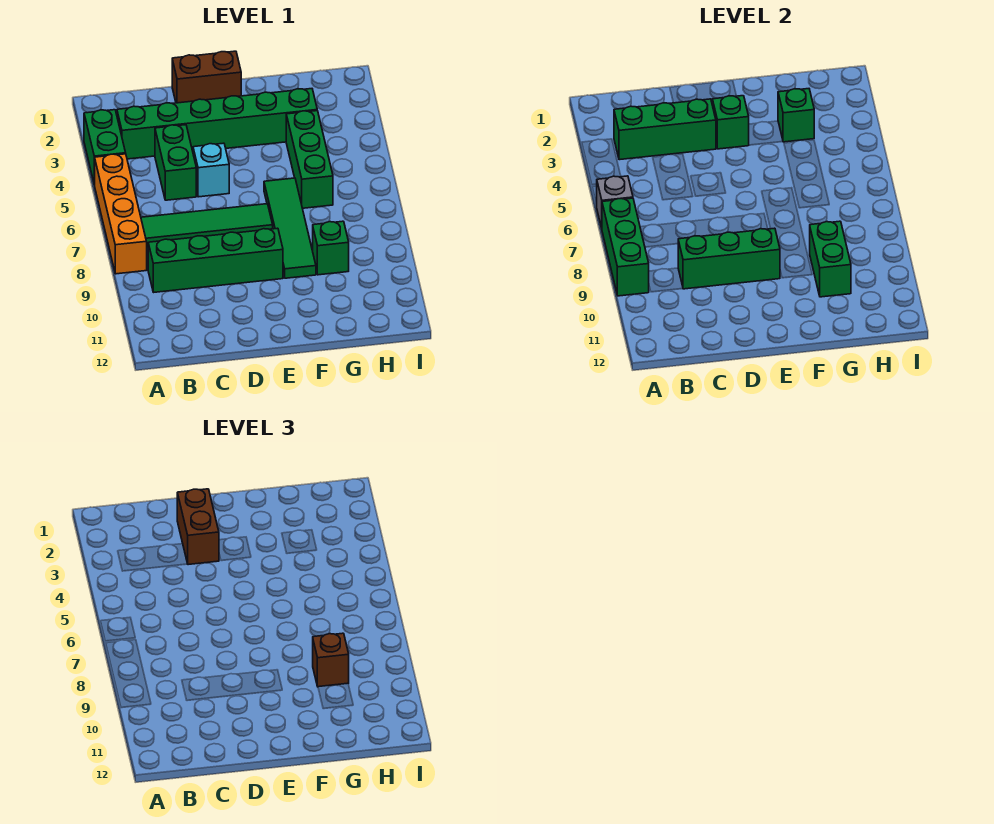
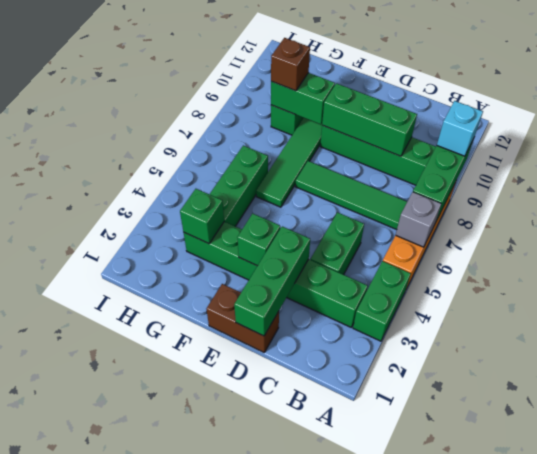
green brick B3:D3 level 2 -> green brick D1:D3 level 2
brown brick D2:D3 level 3 -> none
cyan brick D5 level 1 -> cyan brick A9 level 3
green brick G9:G10 level 2 -> green brick F9:G9 level 2

